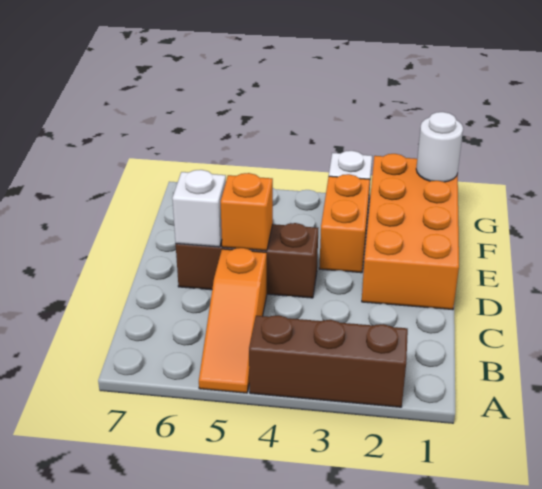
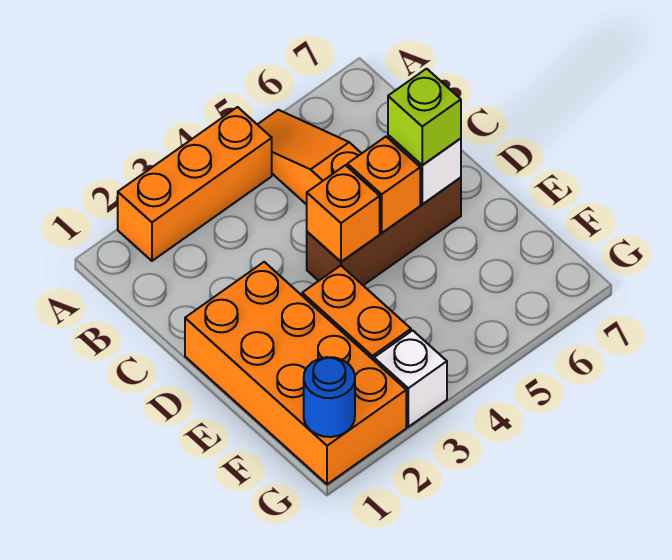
brown brick A2:A4 level 1 -> orange brick A2:A4 level 1
none -> orange brick D4 level 2
none -> lime brick D6 level 3
white round brick G1 level 2 -> blue round brick G1 level 2

